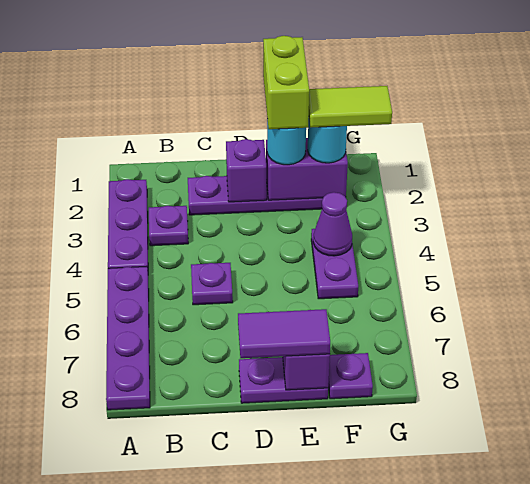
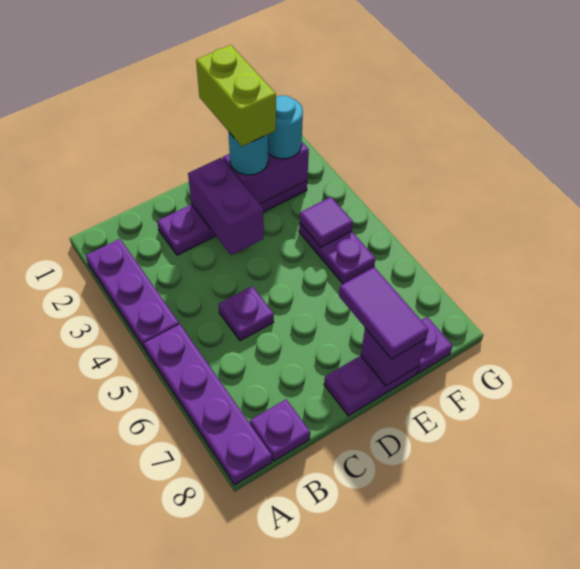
purple plate B3 level 1 -> purple plate B8 level 1
purple brick D2 level 2 -> purple brick D2:D3 level 2
purple tile D8:E8 level 3 -> purple tile E7:E8 level 3
lime tile F2:G2 level 4 -> none
purple cone F4 level 2 -> purple tile F4 level 2

